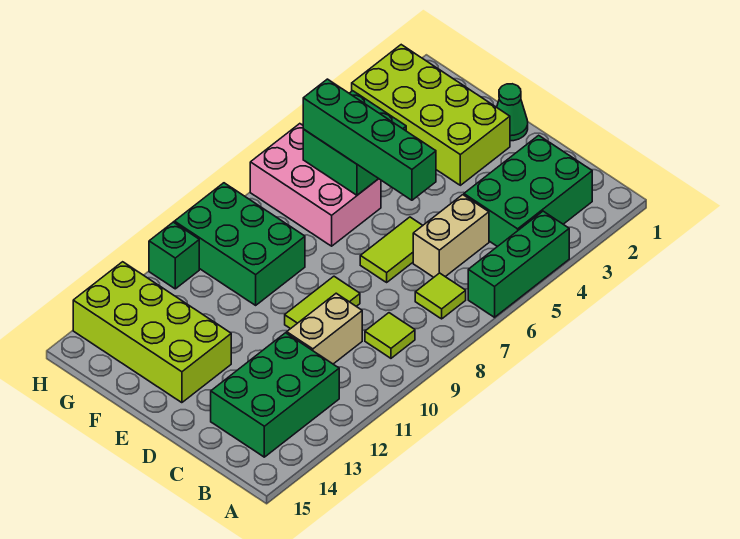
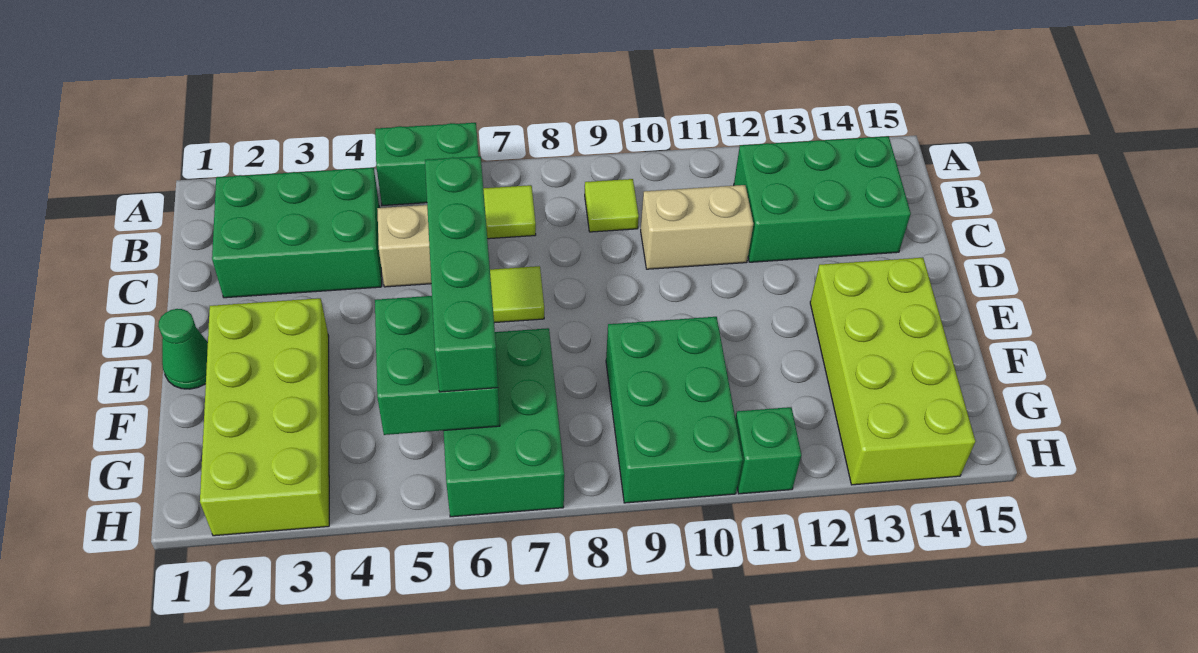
green brick A4:A6 level 1 -> green brick A5:A6 level 1
lime tile D9:D10 level 1 -> none
pink brick F6:H7 level 1 -> green brick F6:H7 level 1

